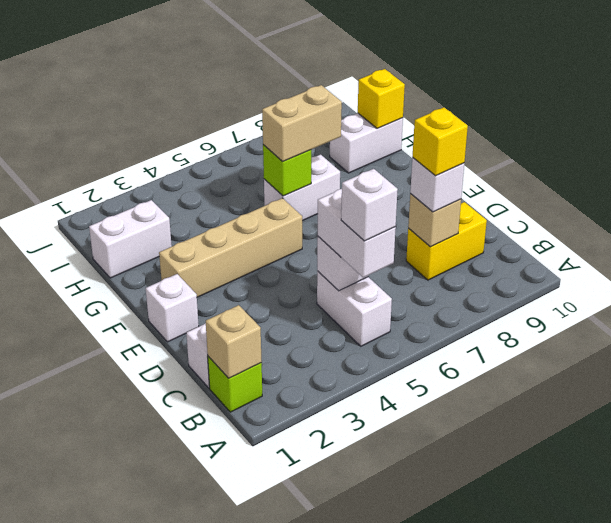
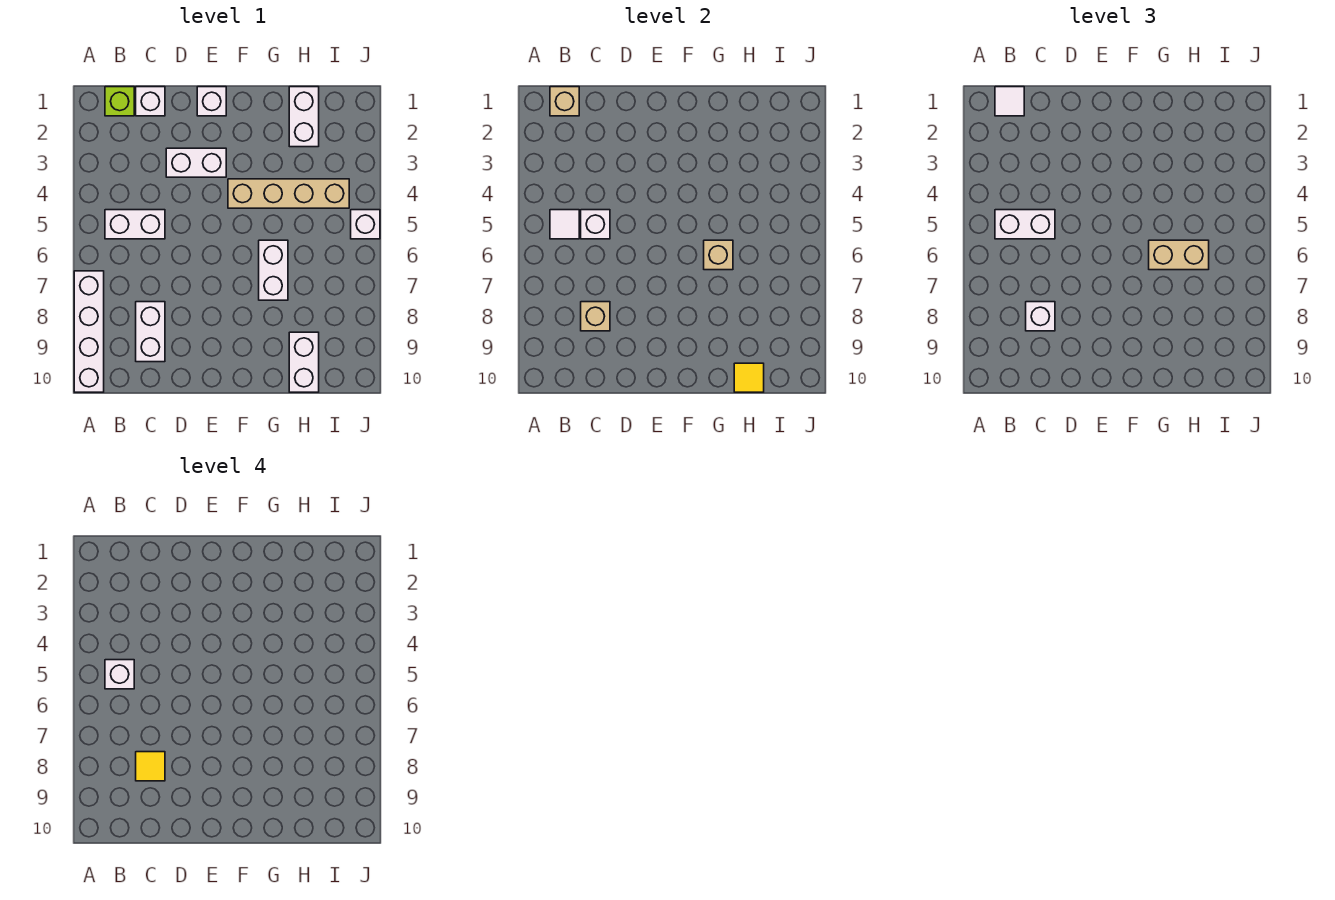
none -> white brick A7:A10 level 1
none -> white tile B1 level 3
none -> white tile B5 level 2
yellow brick C8:C9 level 1 -> white brick C8:C9 level 1
yellow brick C8 level 4 -> yellow tile C8 level 4
none -> white brick D3:E3 level 1
tan brick F2:F5 level 1 -> tan brick F4:I4 level 1
lime brick G6 level 2 -> tan brick G6 level 2
tan brick G6:G7 level 3 -> tan brick G6:H6 level 3
yellow brick H10 level 2 -> yellow tile H10 level 2
none -> white brick J5 level 1

